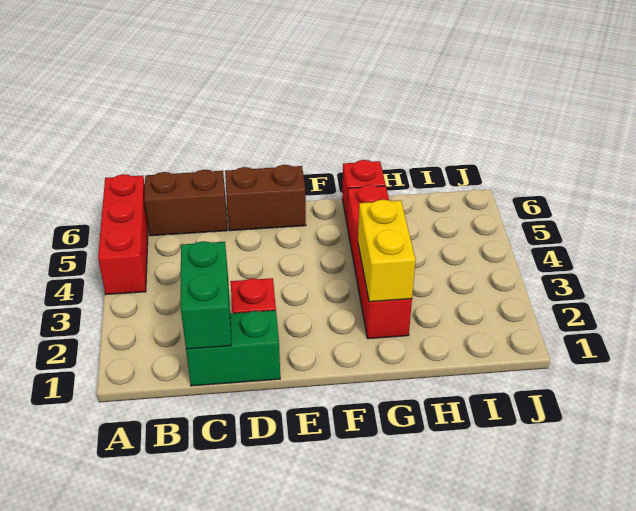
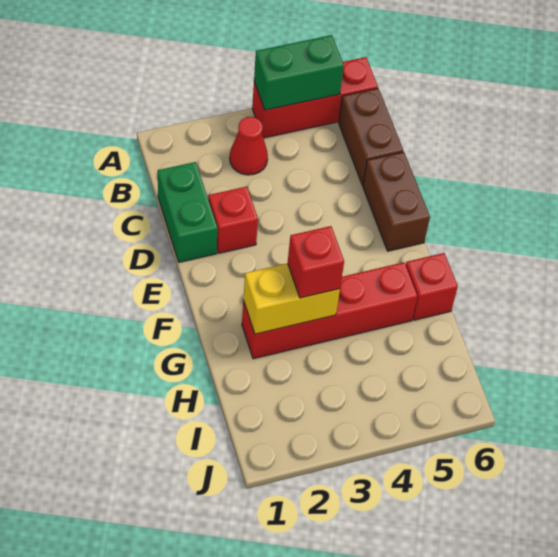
none -> red cone B3 level 1
green brick C1:C2 level 2 -> green brick A4:A5 level 2
none -> red brick G3 level 3

